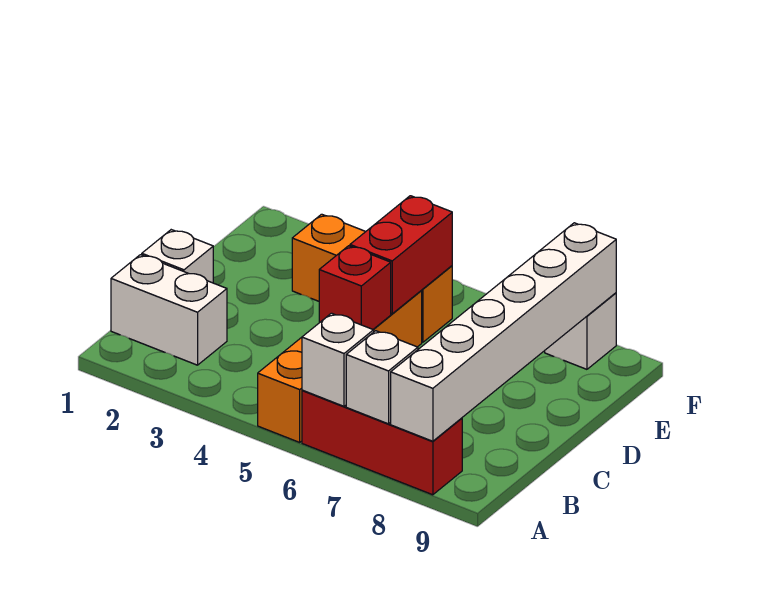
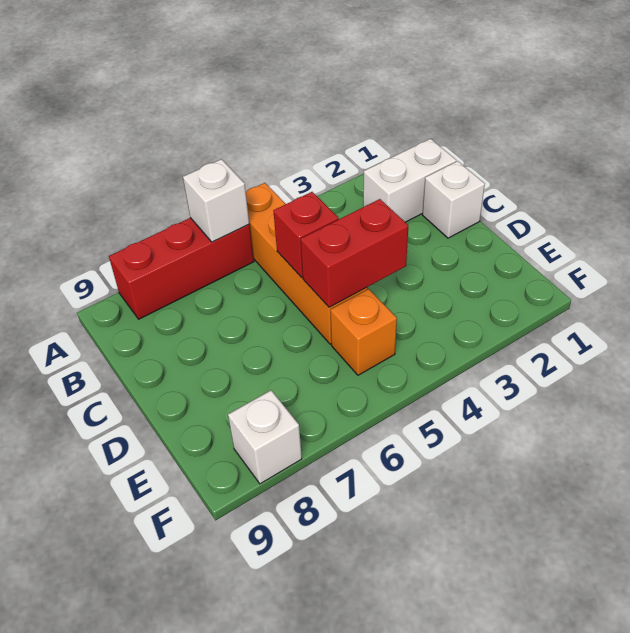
white brick A7 level 2 -> none
white brick A8:F8 level 2 -> none
red brick D5:E5 level 2 -> red brick D4:D5 level 2
orange brick E3:E5 level 1 -> orange brick E5 level 1

